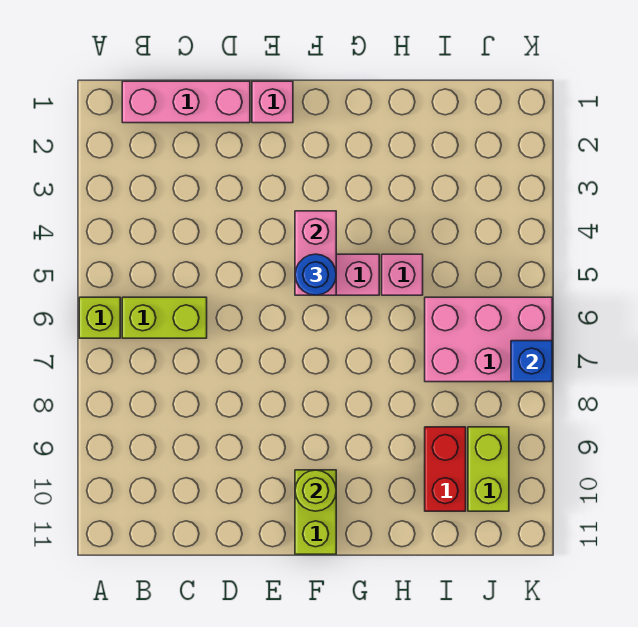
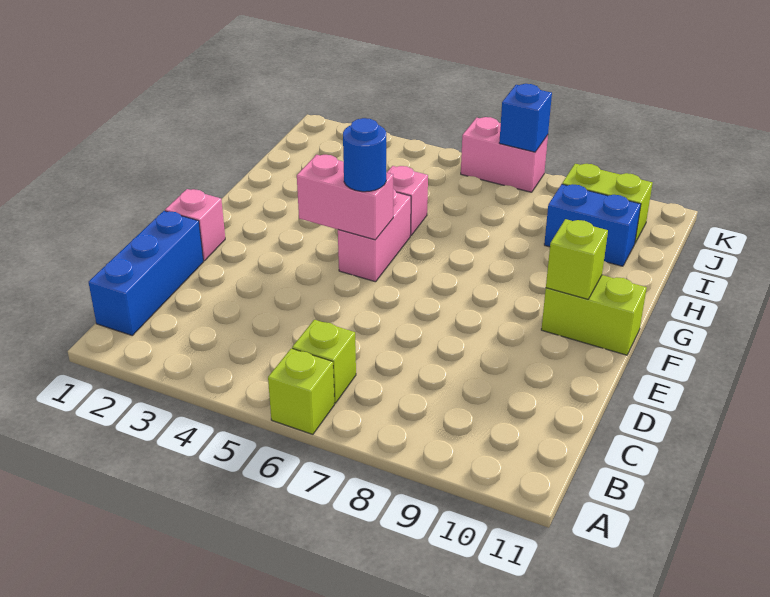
pink brick B1:D1 level 1 -> blue brick B1:D1 level 1
lime brick B6:C6 level 1 -> lime brick B6 level 1
lime round brick F10 level 2 -> lime brick F10 level 2
pink brick I6:K7 level 1 -> pink brick K6:K7 level 1
red brick I9:I10 level 1 -> blue brick I9:I10 level 1

